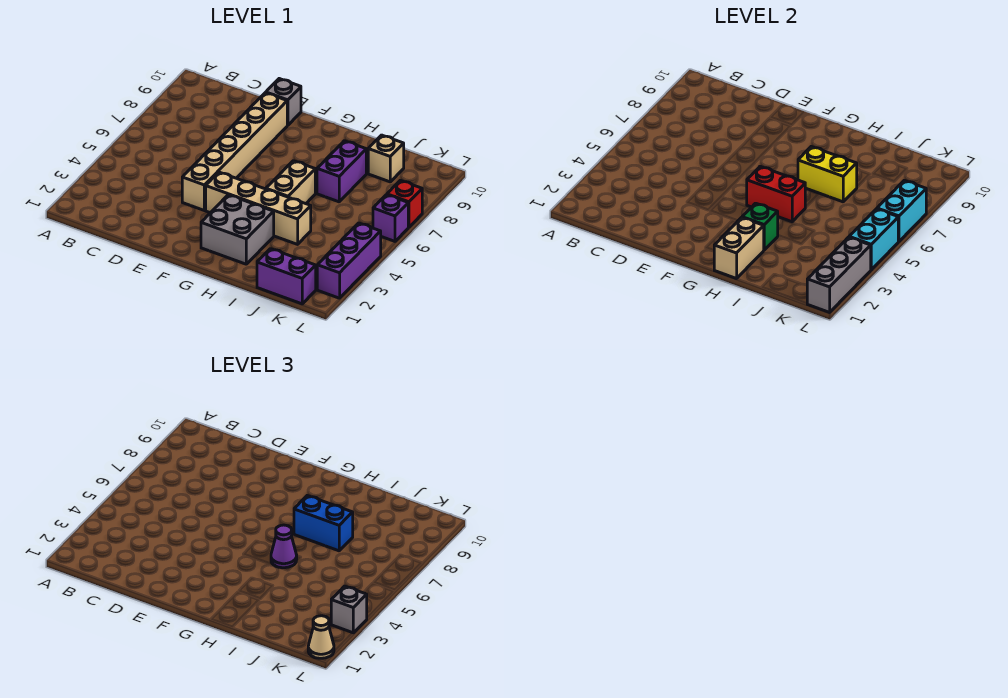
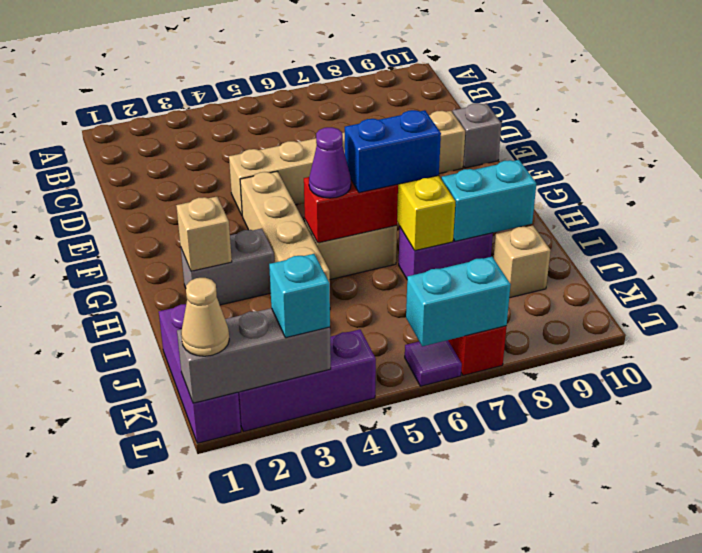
grey brick G2:H3 level 1 -> grey brick H2:H3 level 1
red brick G5:H5 level 2 -> red brick H5:H6 level 2
tan brick H1:H2 level 2 -> tan brick H2 level 2
green brick H3 level 2 -> none
blue brick H7:I7 level 3 -> blue brick H6:H7 level 3
purple brick J1:K1 level 1 -> purple brick J1:L1 level 1
grey brick L3 level 3 -> cyan brick L3 level 3
cyan brick L4:L5 level 2 -> cyan brick I8:I9 level 2
purple brick L6 level 1 -> purple tile L6 level 1

